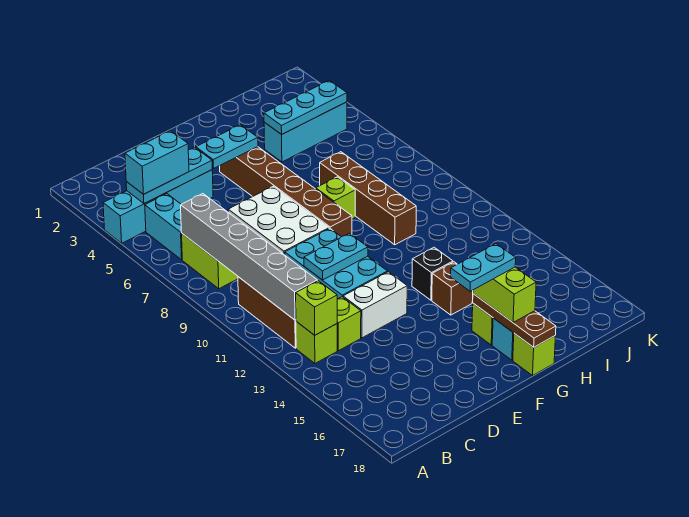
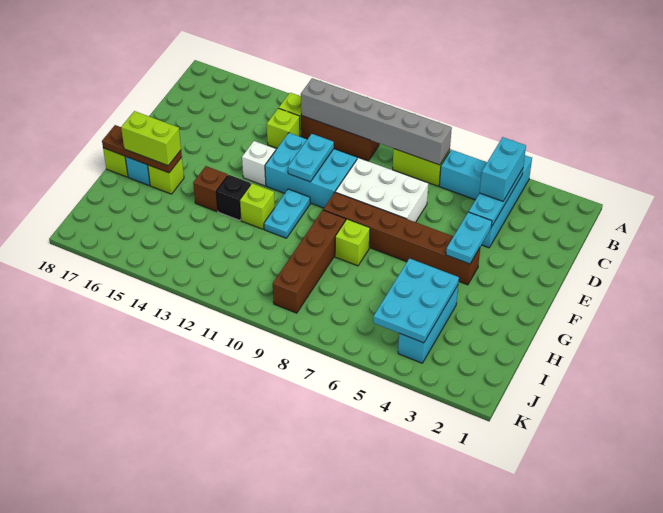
lime brick B13 level 2 -> lime brick G12 level 1
white brick D13:E13 level 1 -> white brick E13 level 1
cyan plate F16:G16 level 4 -> cyan plate F11:G11 level 1
cyan plate H4:J4 level 2 -> cyan plate H4:J5 level 2
brown brick H7:H10 level 1 -> brown brick G9:J9 level 1

